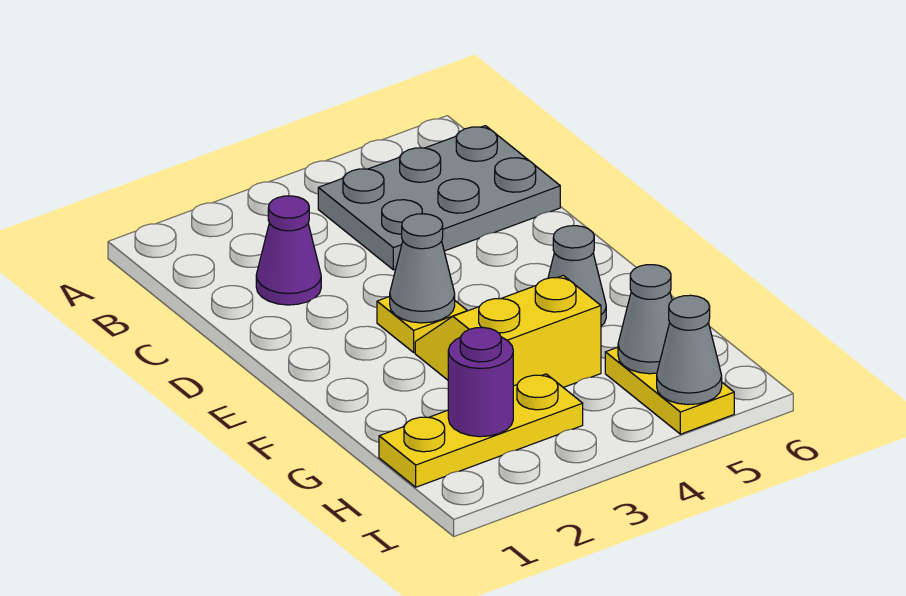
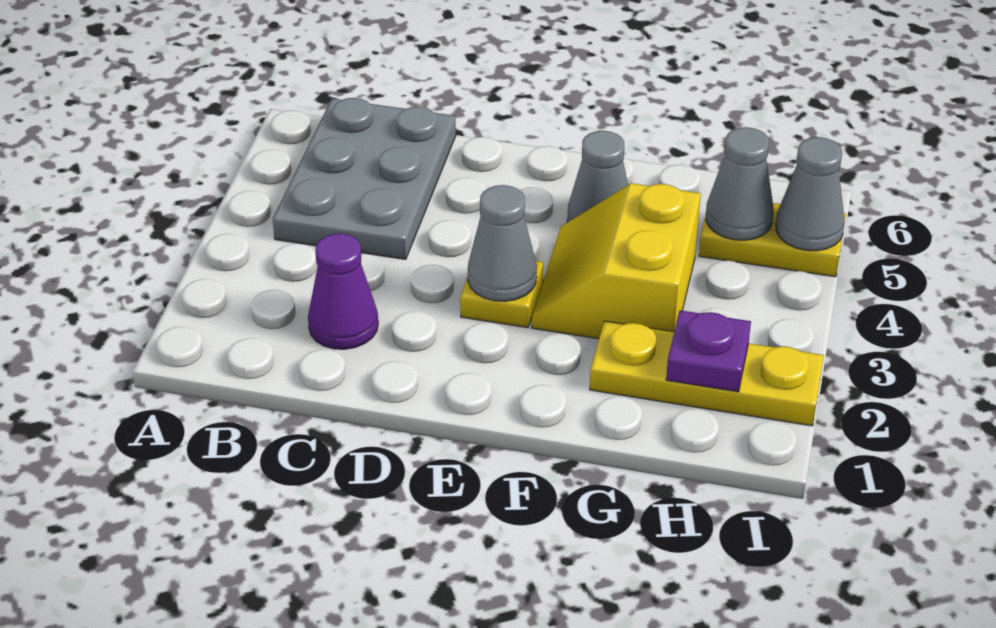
yellow plate H1:H3 level 1 -> yellow plate G2:I2 level 1
purple round brick H2 level 2 -> purple plate H2 level 2

